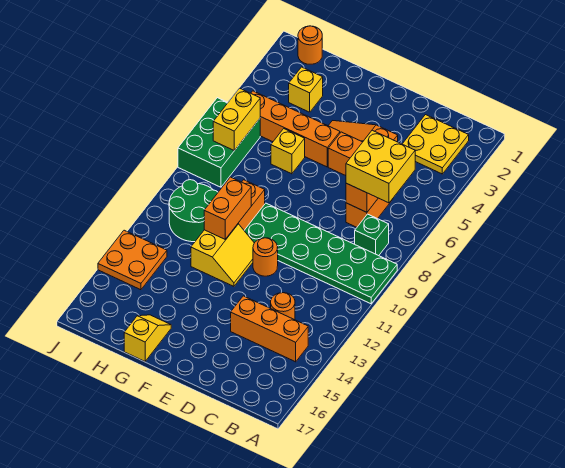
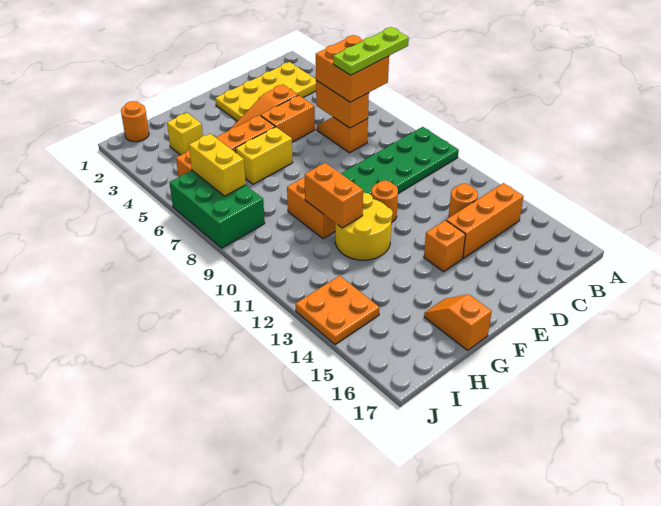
none -> lime plate A7:C7 level 4
yellow plate B2:C3 level 1 -> yellow plate B2:E3 level 1
yellow brick B6:C7 level 3 -> orange brick B6:C7 level 3
green brick B8 level 1 -> none
none -> orange brick E14 level 1
yellow slope F11:G12 level 1 top G -> yellow round brick F11:G12 level 1
yellow brick G6 level 1 -> yellow brick F6:G6 level 1
yellow slope G16:G17 level 1 top 17 -> orange slope G16:G17 level 1 top 17
green round brick H10:I11 level 1 -> none

